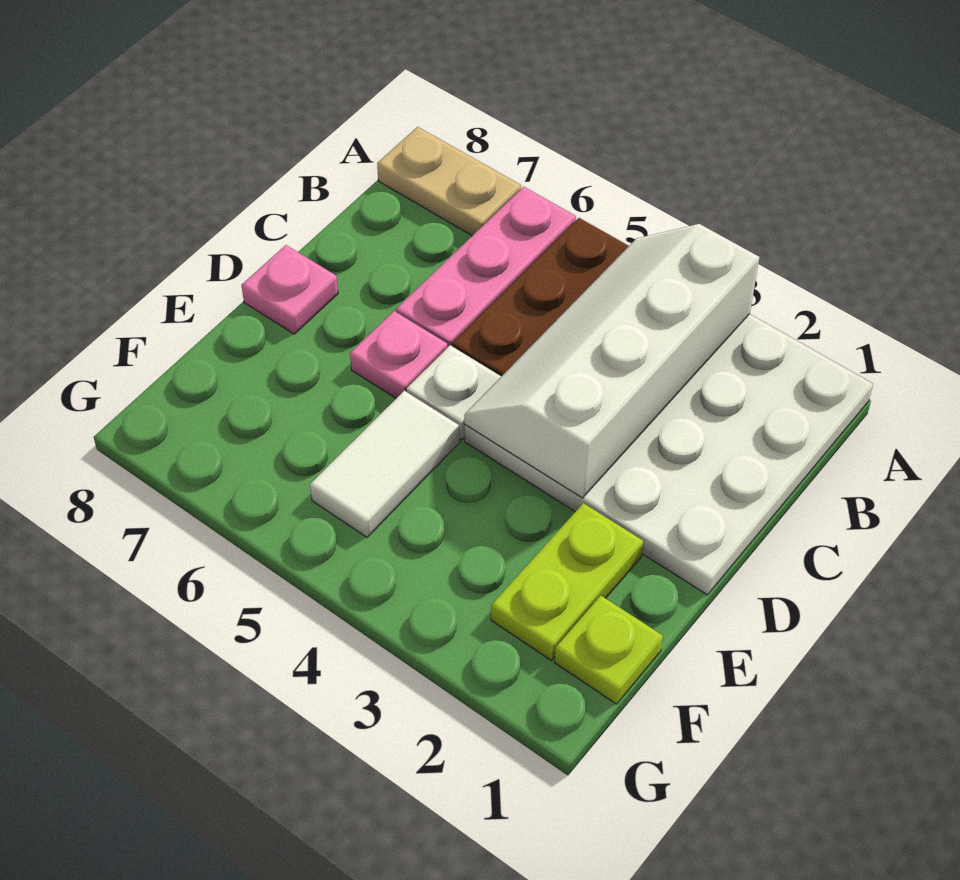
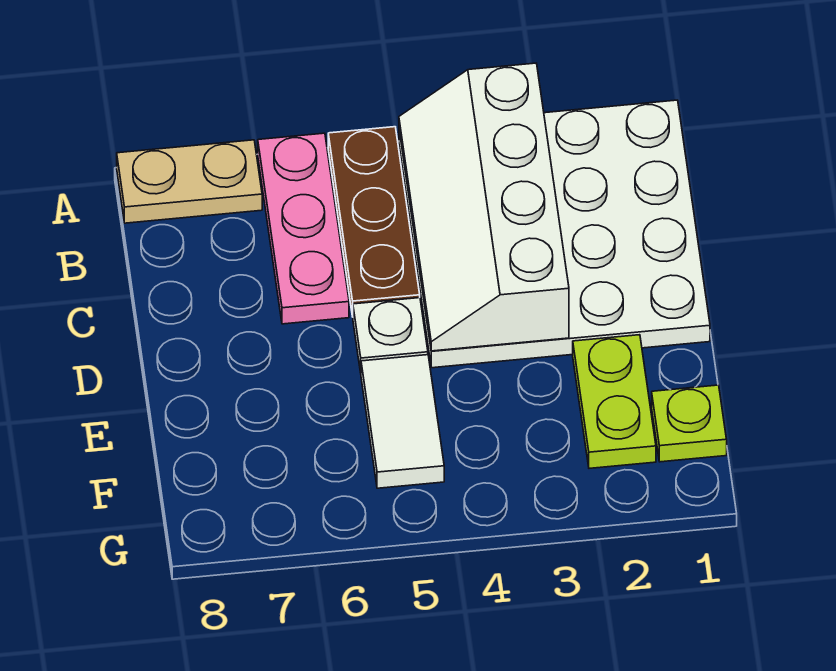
pink plate D6 level 1 -> none
pink plate D8 level 1 -> none

